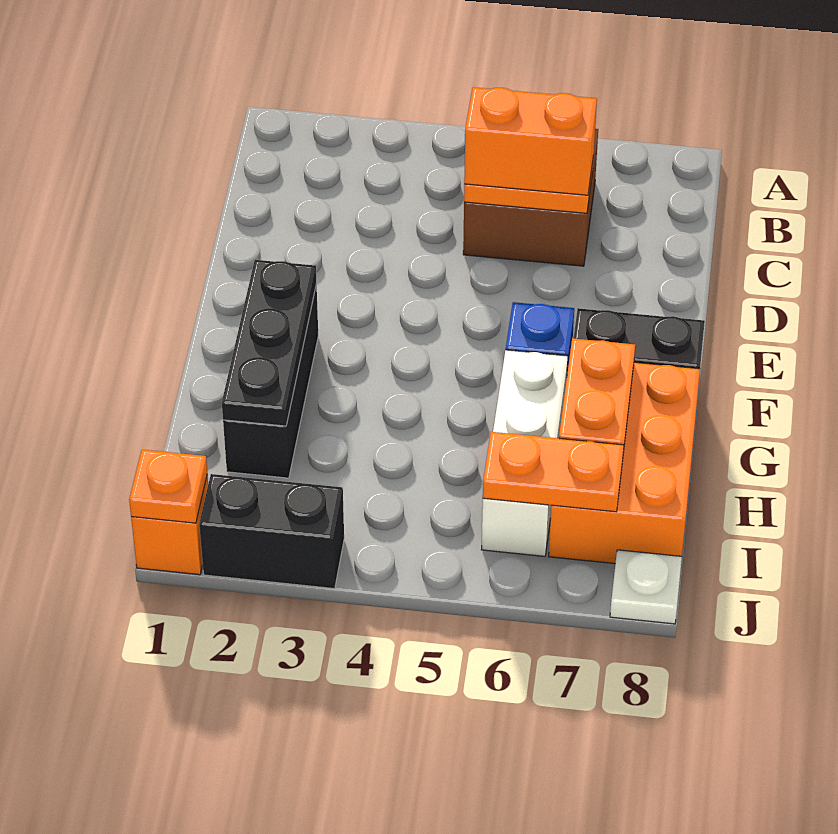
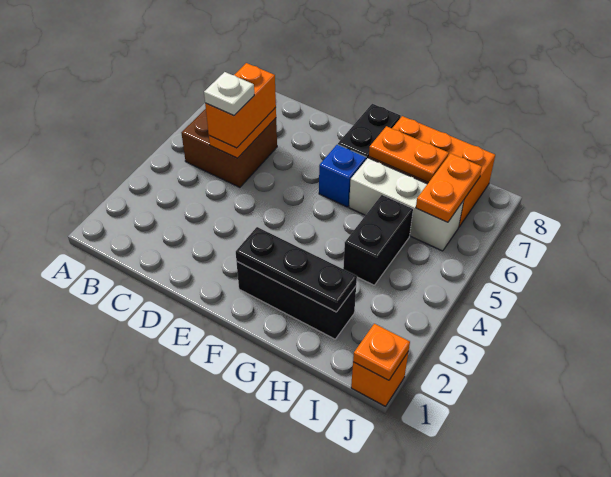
black brick J2:J3 level 1 -> black brick H4:H5 level 1
white plate J8 level 1 -> white plate C5 level 4

